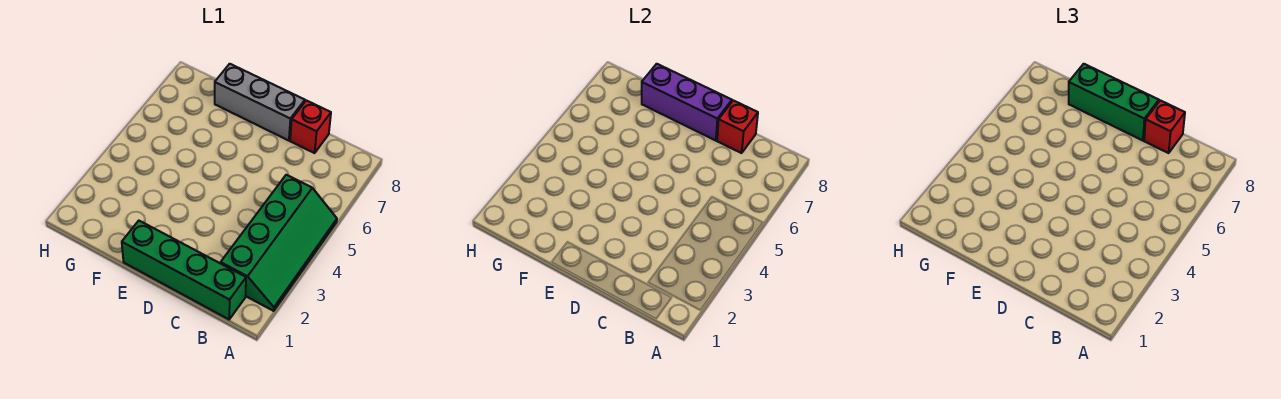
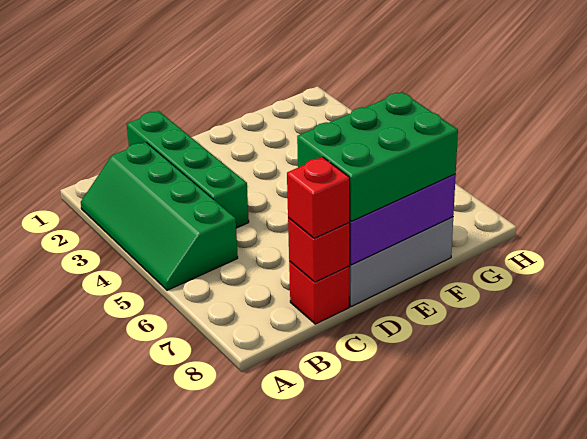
green brick B1:E1 level 1 -> green brick C1:C4 level 1
green brick D8:F8 level 3 -> green brick D7:F8 level 3

